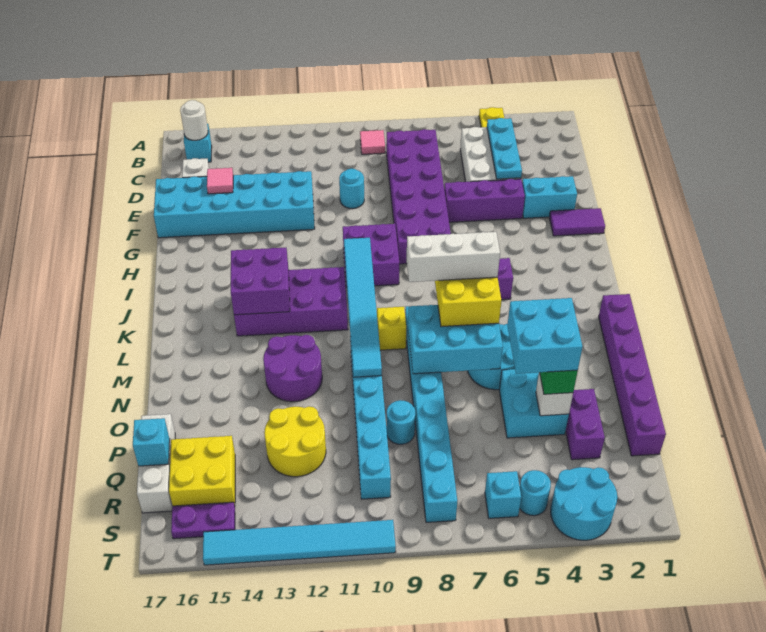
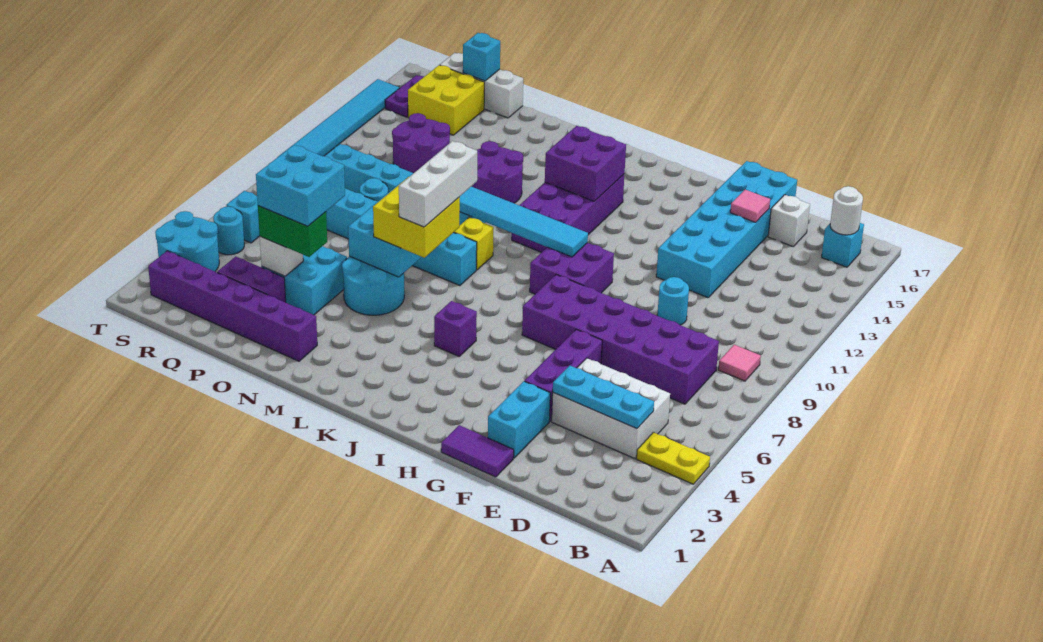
purple tile G1:G2 level 1 -> purple tile F1:G1 level 1
purple brick L1:Q1 level 1 -> purple brick N2:S2 level 1
yellow round brick P12:Q13 level 1 -> purple round brick P12:Q13 level 1

